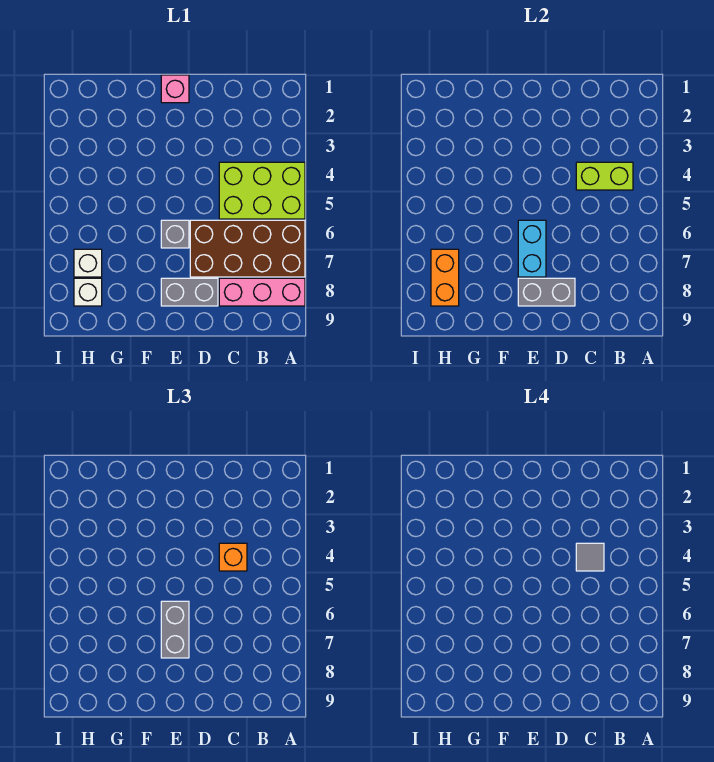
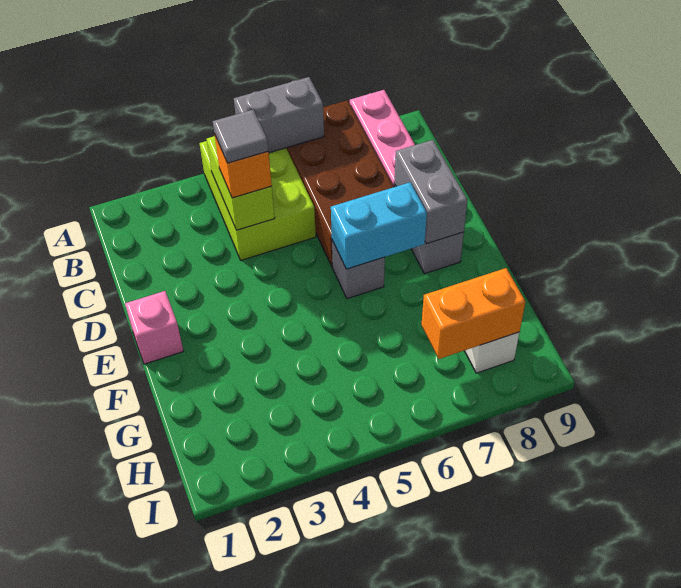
grey brick E6:E7 level 3 -> grey brick A5:A6 level 2
white brick H7 level 1 -> none

